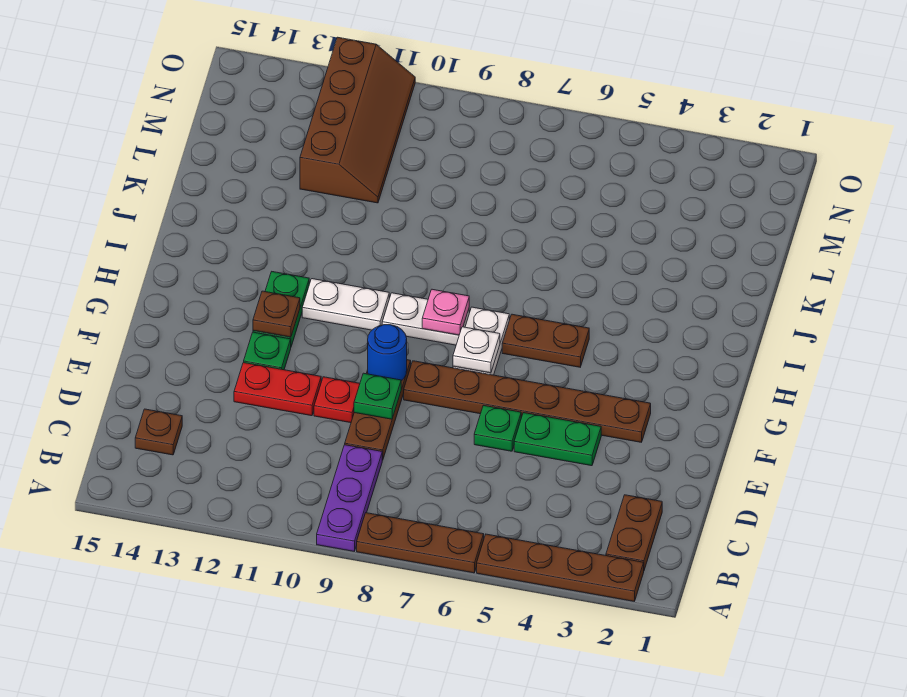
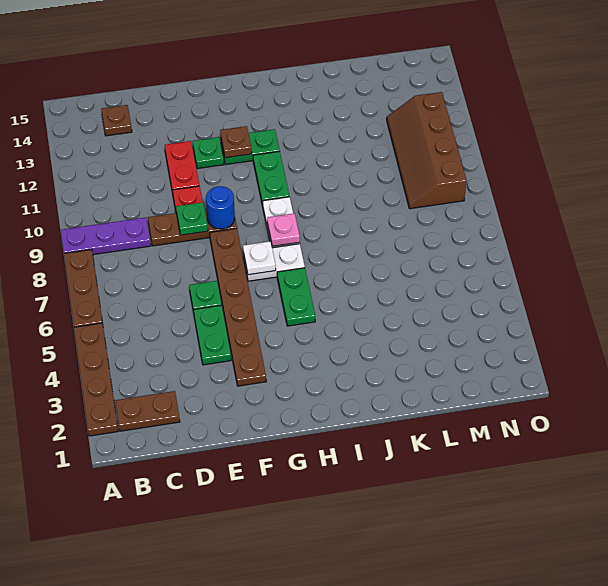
brown plate H5:H6 level 1 -> green plate H5:H6 level 1
white plate H10:H11 level 1 -> green plate H10:H11 level 1
brown slope L11:O12 level 1 top 12 -> brown slope M9:N12 level 1 top N

